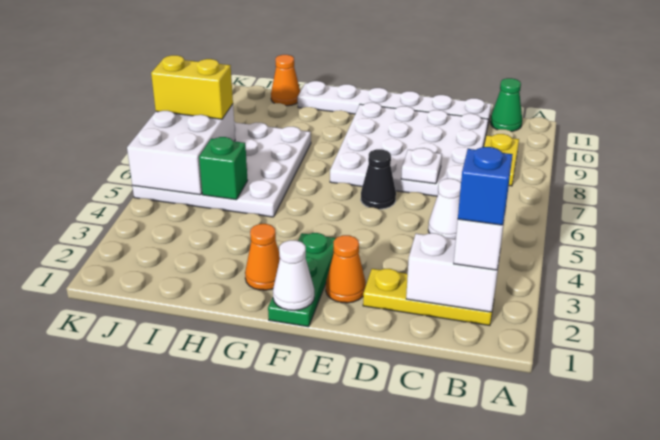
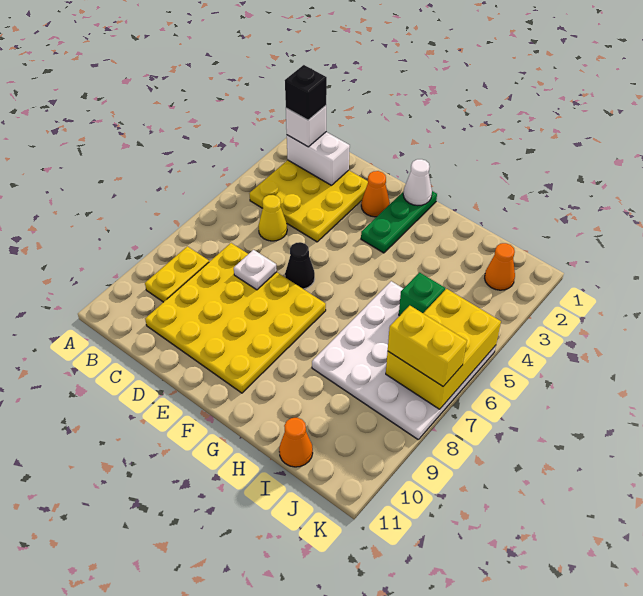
yellow plate B2:D2 level 1 -> yellow plate B2:D4 level 1
blue brick B2 level 4 -> black brick B2 level 4
green cone B11 level 1 -> none
white cone C5 level 1 -> yellow cone C5 level 1
white plate C7:F10 level 1 -> yellow plate C7:F10 level 1
white plate C11:H11 level 1 -> none
orange cone G2 level 1 -> orange cone J2 level 1
white brick J5:K7 level 2 -> yellow brick J5:K7 level 2

